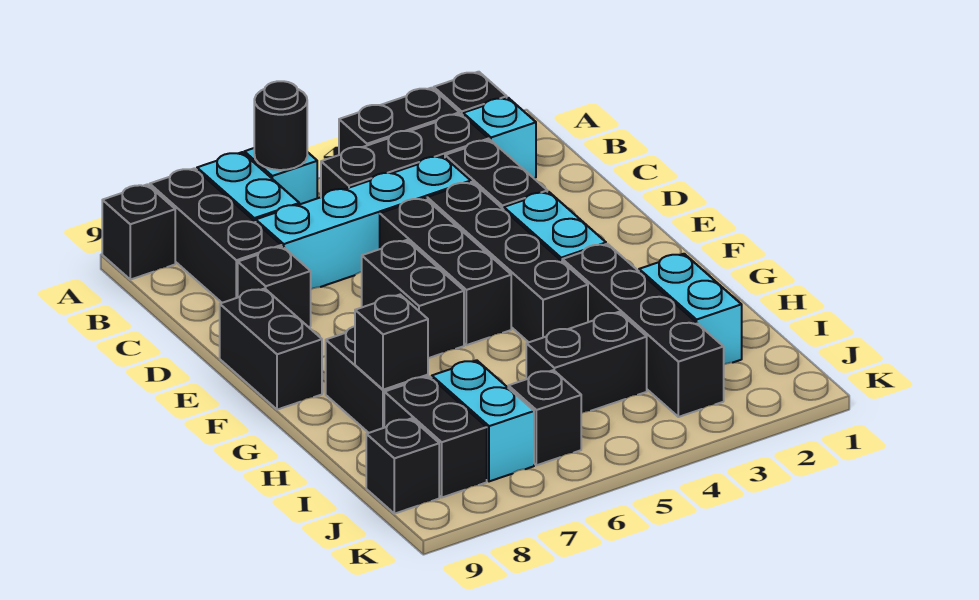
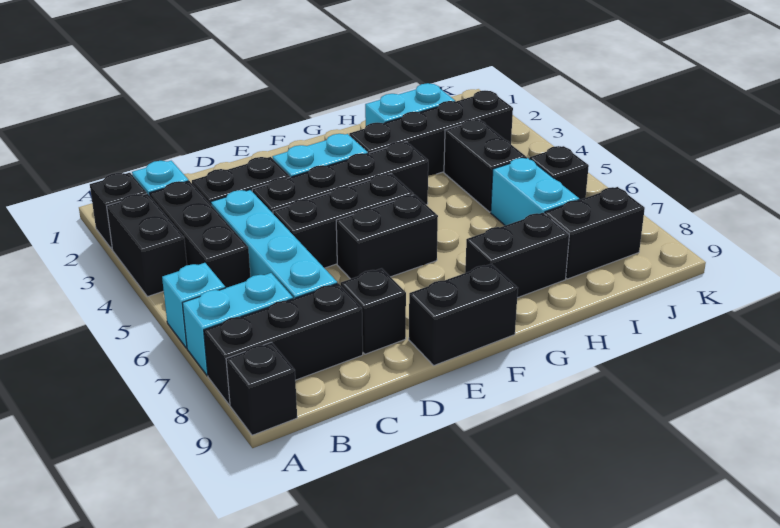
black round brick A6 level 2 -> none
black brick H8 level 2 -> none
cyan brick I7:J7 level 1 -> cyan brick I6:I7 level 1
black brick J9 level 1 -> none

